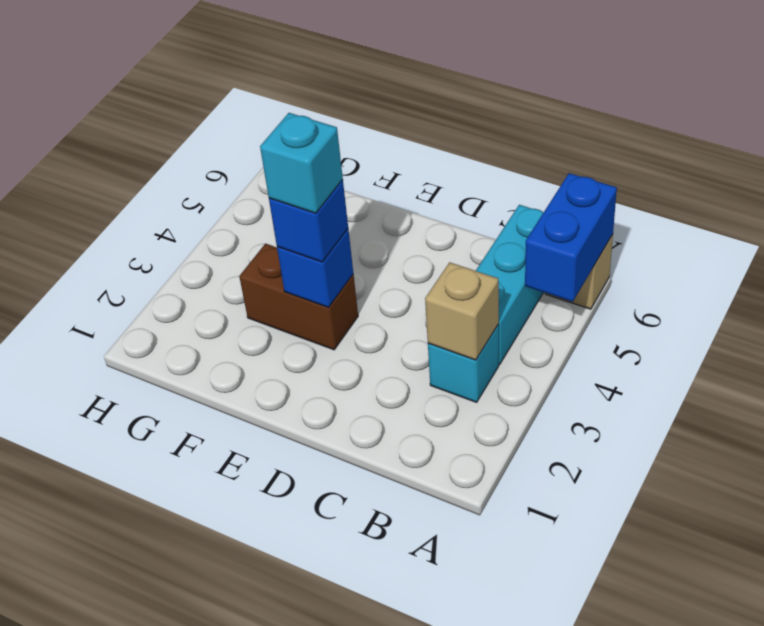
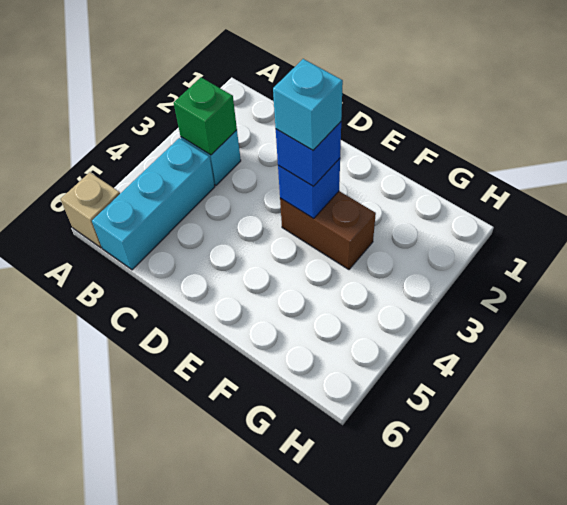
blue brick A5:A6 level 2 -> none
tan brick B3 level 2 -> green brick B3 level 2

